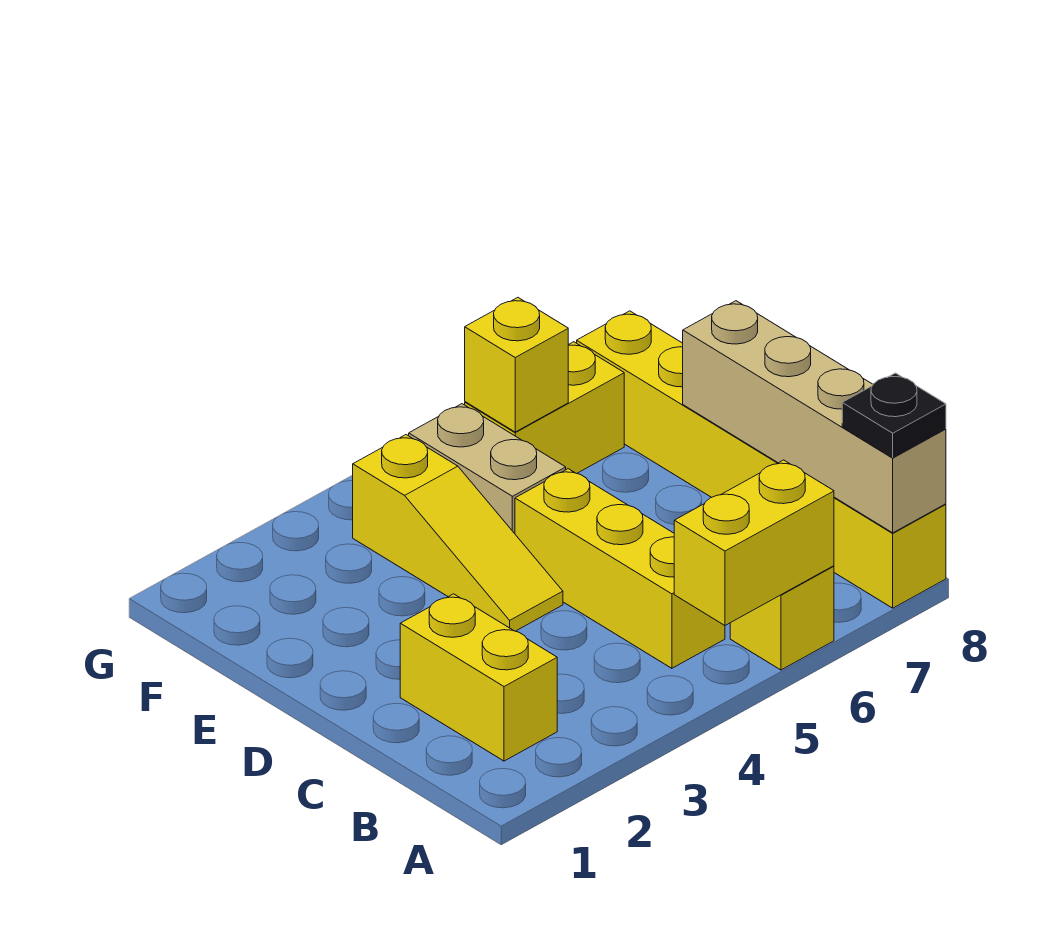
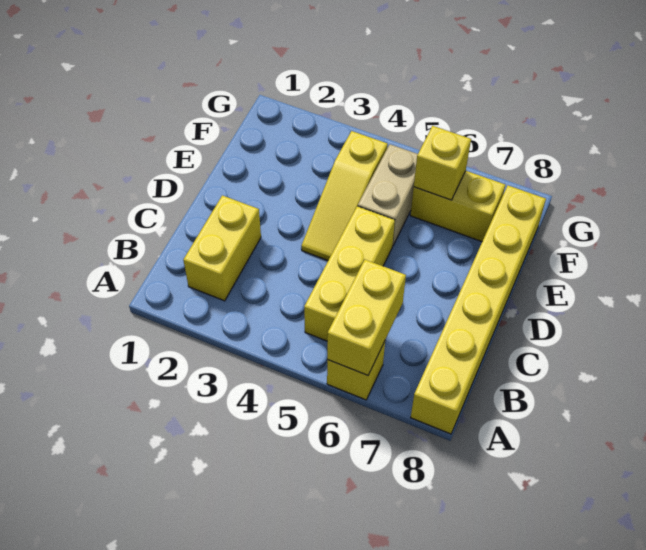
yellow brick A5:A6 level 2 -> yellow brick A6:B6 level 2
tan brick A8:D8 level 2 -> none
black plate A8 level 3 -> none

